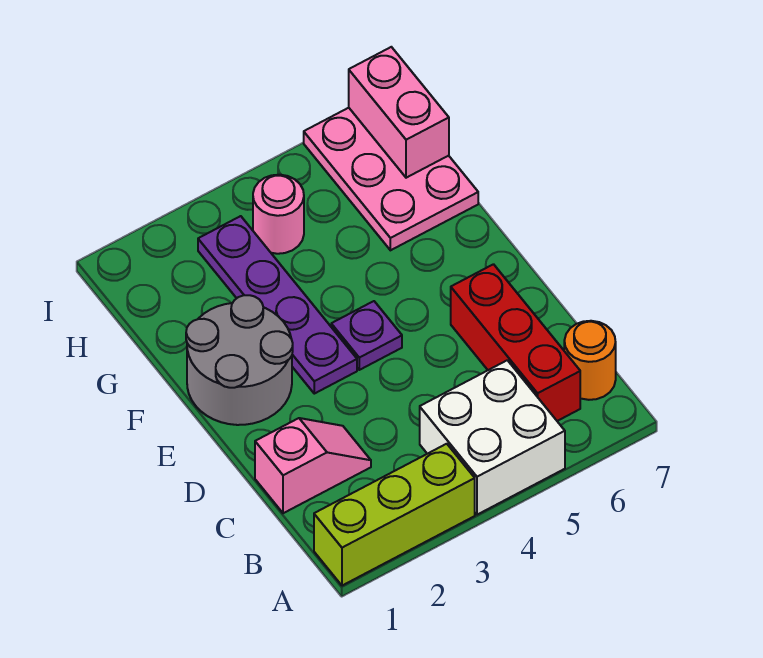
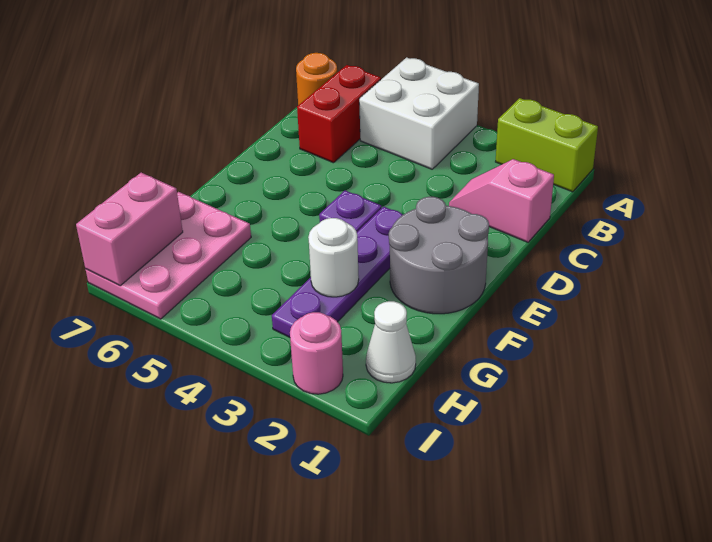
lime brick A1:A3 level 1 -> lime brick A1:A2 level 1
red brick B6:D6 level 1 -> red brick B6:C6 level 1
none -> white round brick G3 level 2
none -> white cone H1 level 1
pink round brick H4 level 1 -> pink round brick I2 level 1

